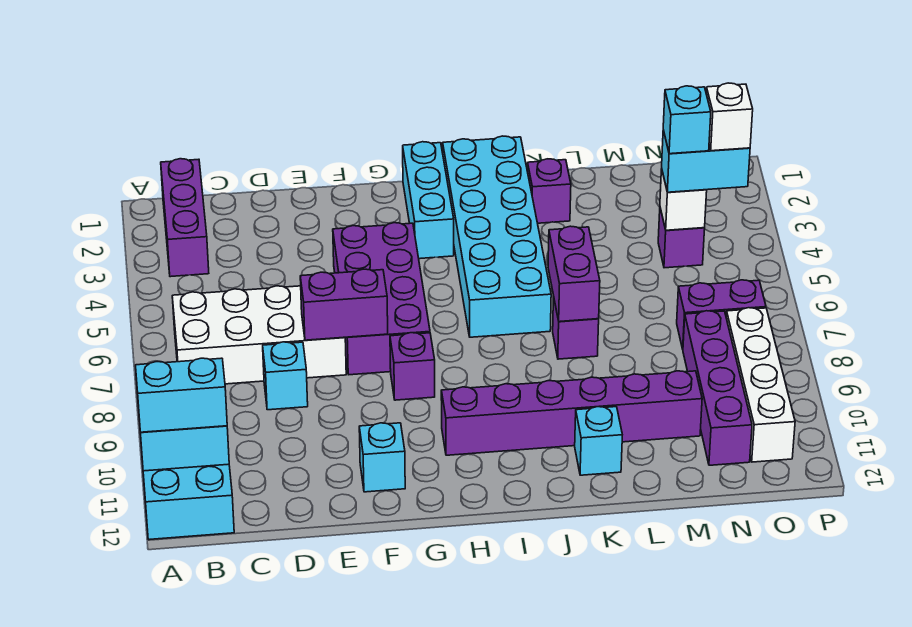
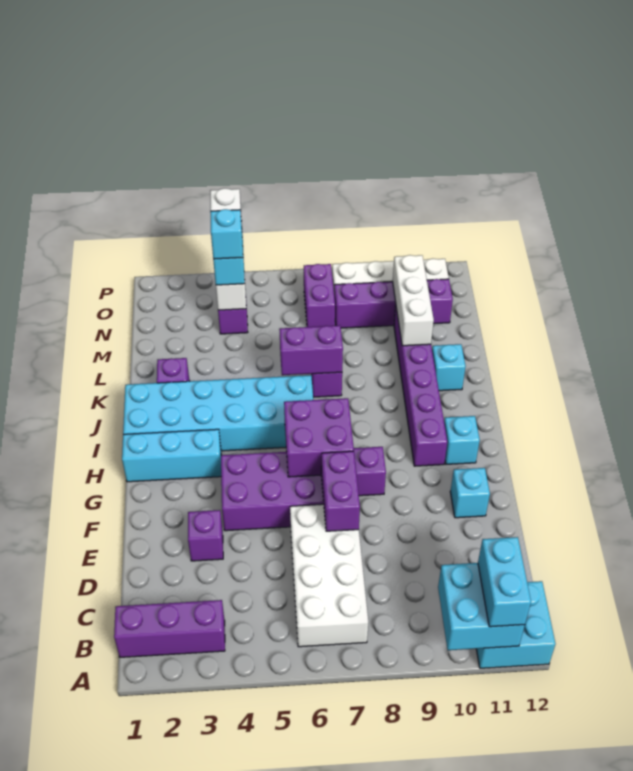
cyan brick D8 level 1 -> cyan brick H11 level 1
none -> purple brick E3 level 1
none -> purple brick G6:H7 level 2
none -> white brick L10:N10 level 2

